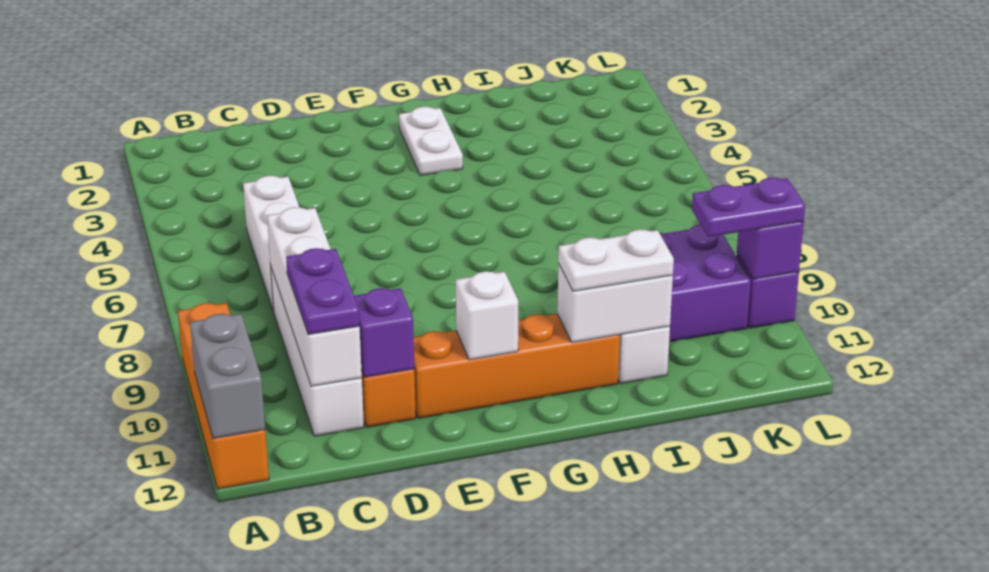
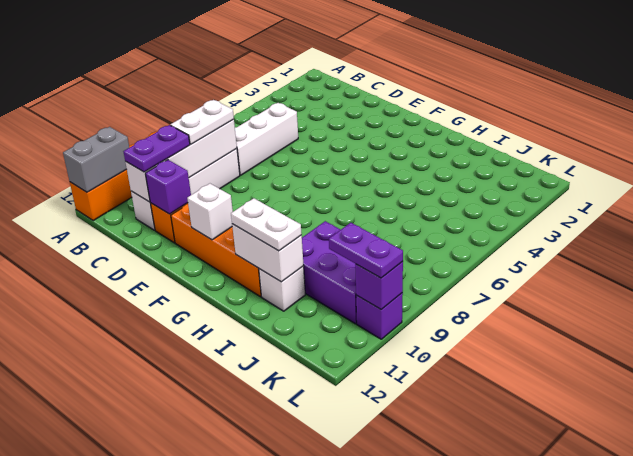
white plate G2:G3 level 1 -> white plate C8:C9 level 3

